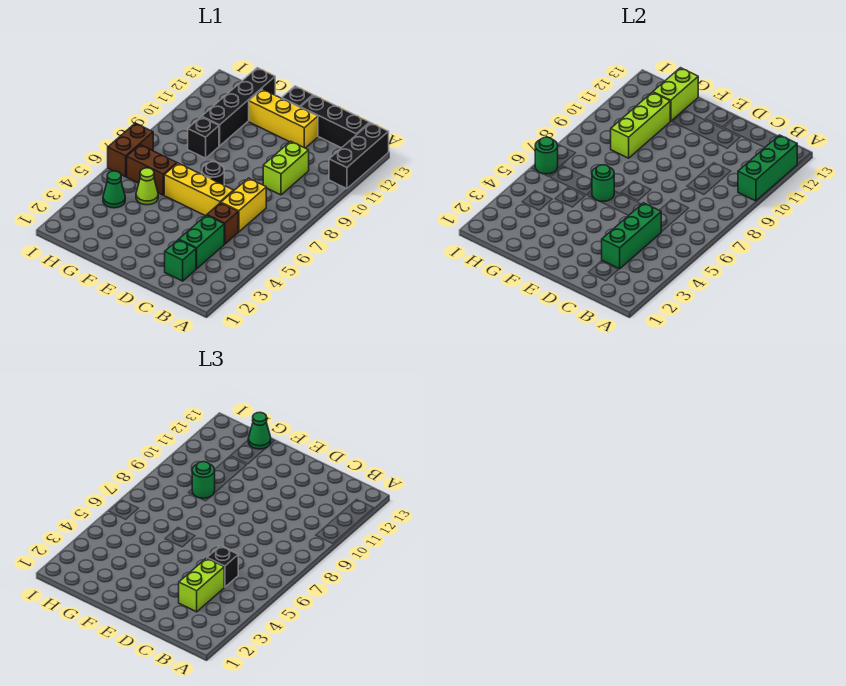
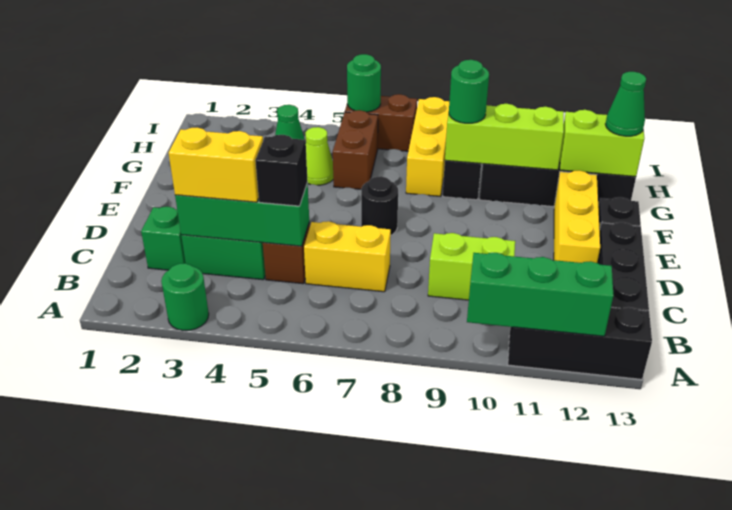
lime brick C3:C4 level 3 -> yellow brick C3:C4 level 3
yellow brick D6:F6 level 1 -> yellow brick G8:I8 level 1
green round brick F6 level 2 -> green round brick A3 level 1

